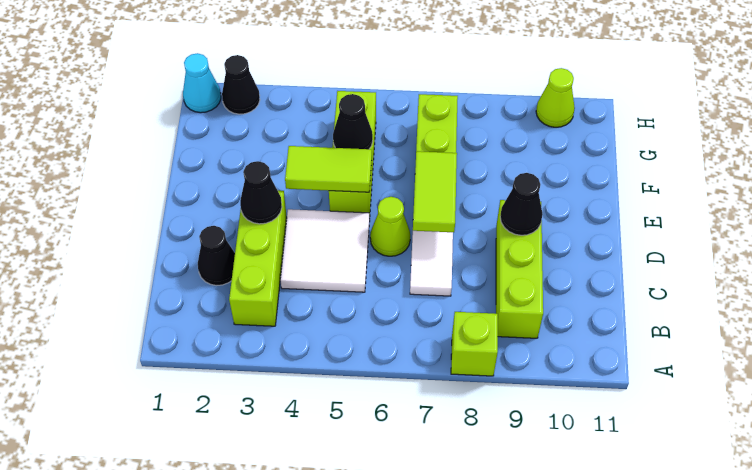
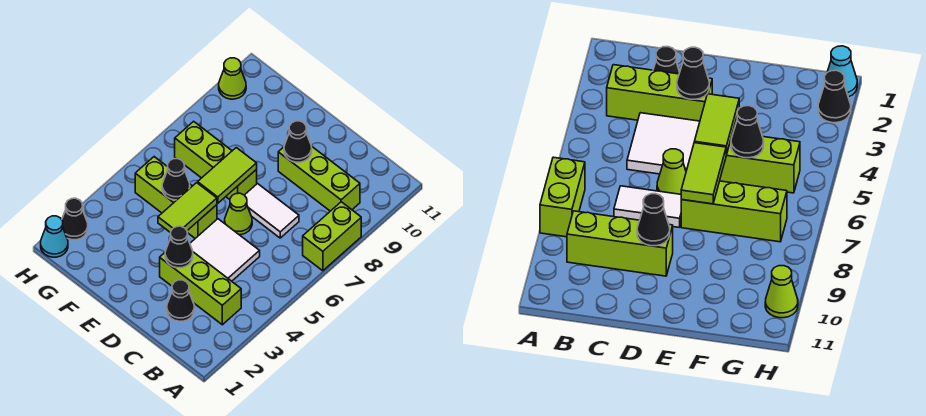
lime brick A8 level 1 -> lime brick A7:A8 level 1
lime tile D7:E7 level 2 -> lime tile E6:E7 level 2

